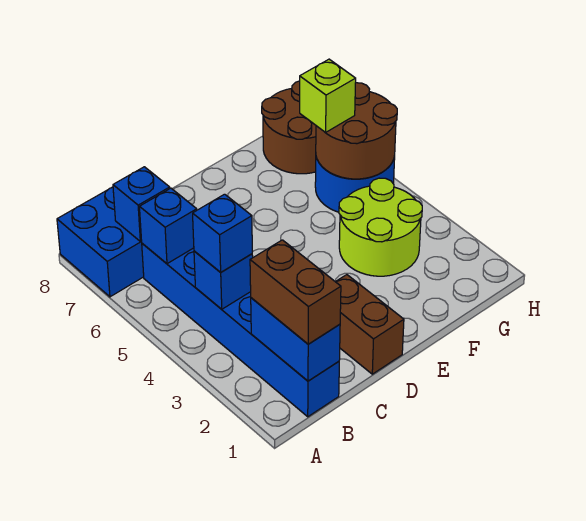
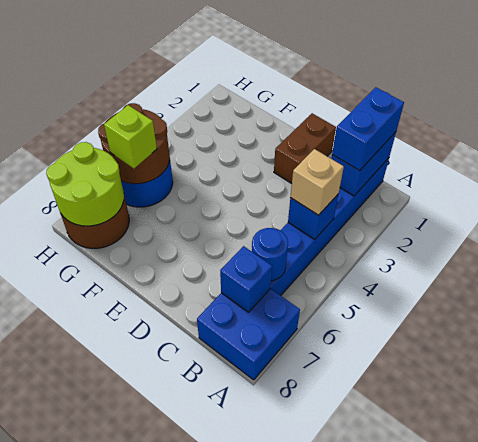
brown brick B1:B2 level 3 -> blue brick B1:B2 level 3
blue brick B4 level 3 -> tan brick B4 level 3
blue brick B6 level 2 -> blue round brick B6 level 2
lime round brick F3:G4 level 1 -> lime round brick G7:H8 level 2

